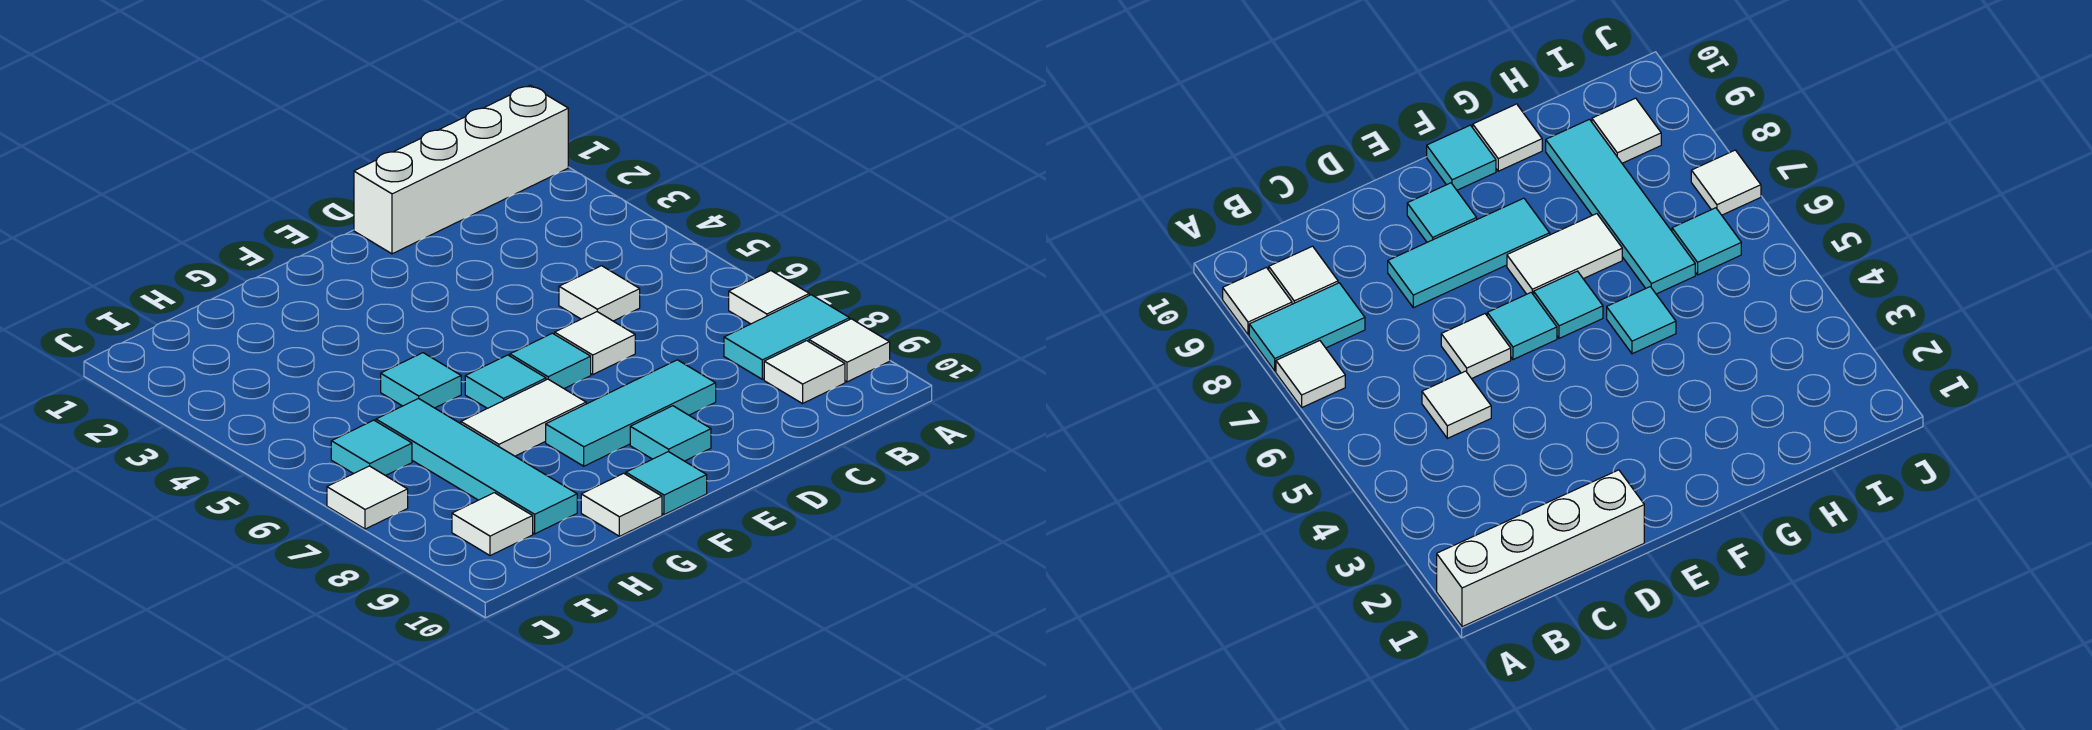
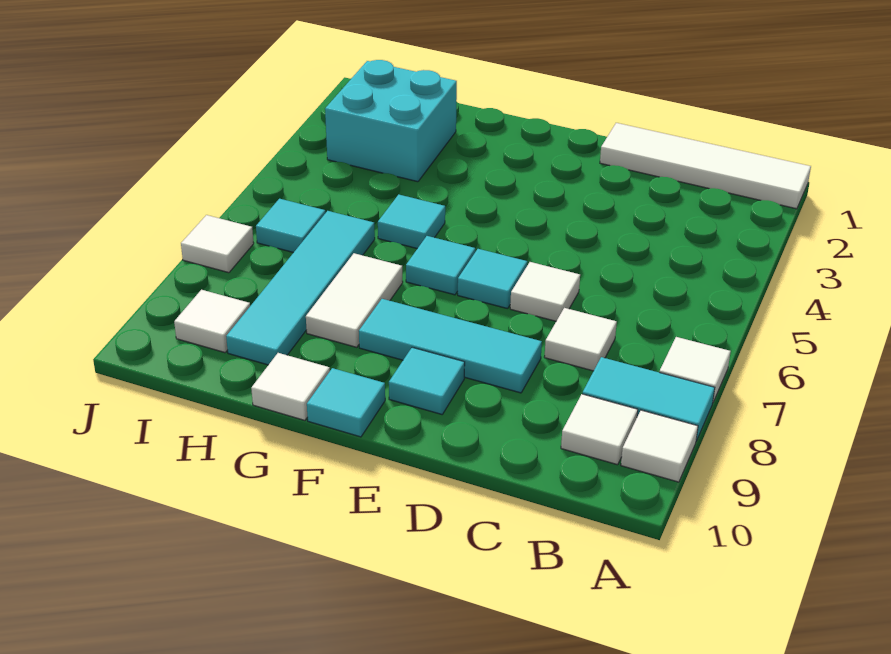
white brick A1:D1 level 1 -> white tile A1:D1 level 1
white tile C5 level 1 -> white tile C7 level 1
white tile F7:G7 level 1 -> white tile G7:G8 level 1
none -> cyan brick H2:I3 level 1

